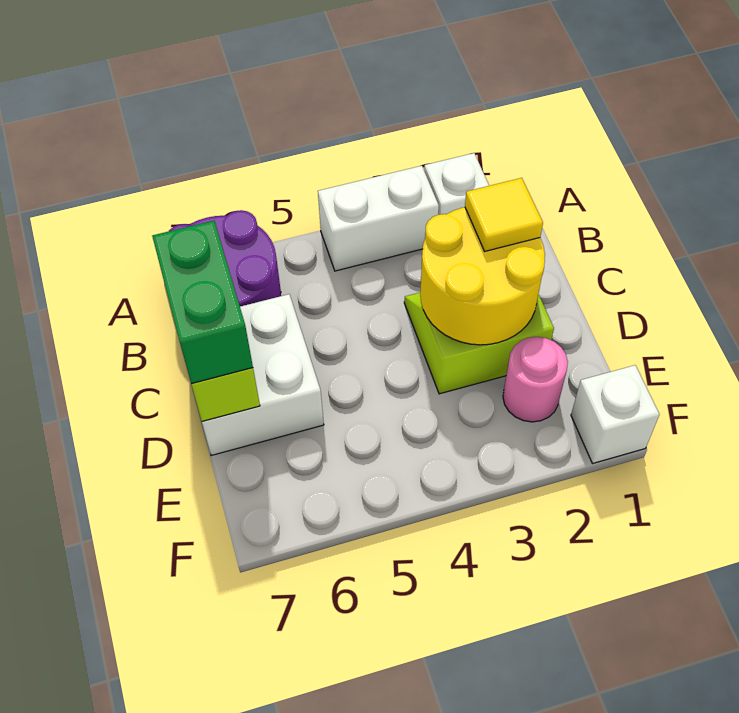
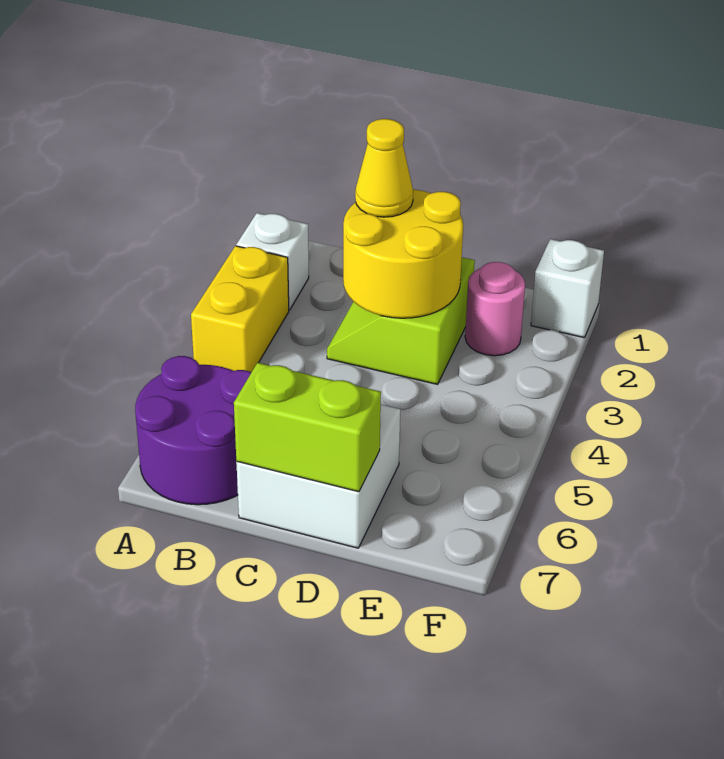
white brick A3:A4 level 1 -> yellow brick A3:A4 level 1
yellow tile C2 level 3 -> yellow cone C2 level 3
green brick C7:D7 level 3 -> none

